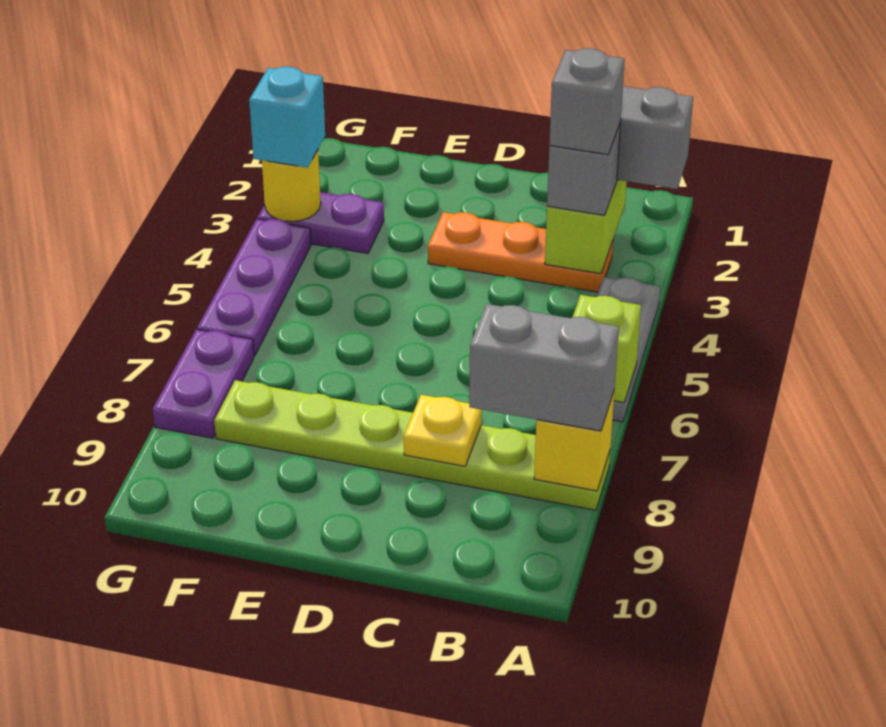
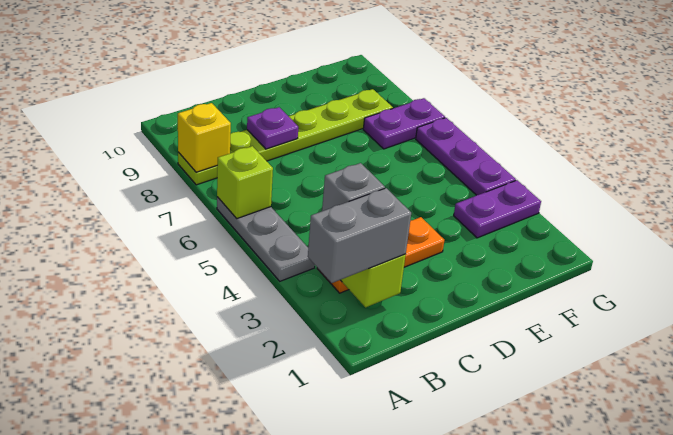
grey brick A8:B8 level 3 -> none
grey brick B3 level 4 -> none
yellow plate C8 level 2 -> purple plate C8 level 2
yellow round brick G3 level 2 -> none
cyan brick G3 level 3 -> none
purple plate G7:G8 level 1 -> purple plate F7:G7 level 1

